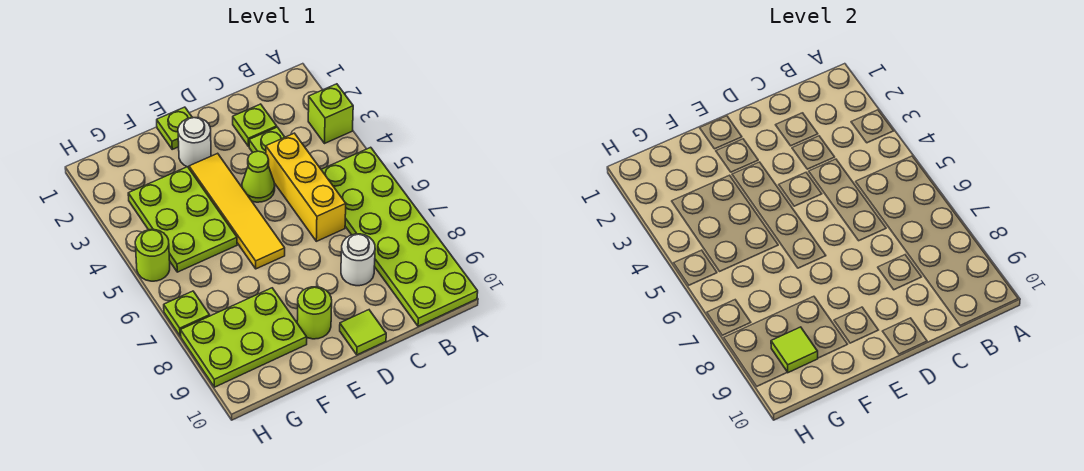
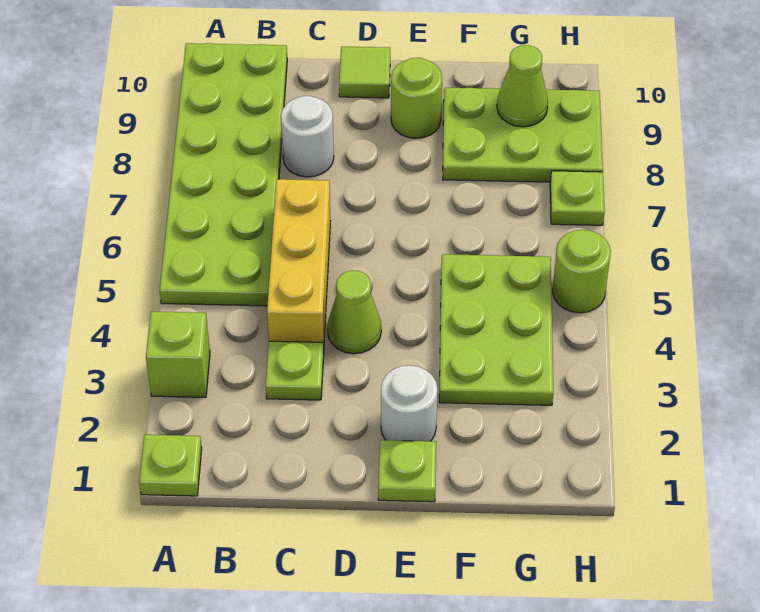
lime plate C2 level 1 -> lime plate A1 level 1
yellow tile E3:E6 level 1 -> none
lime tile G9 level 2 -> lime cone G9 level 2

